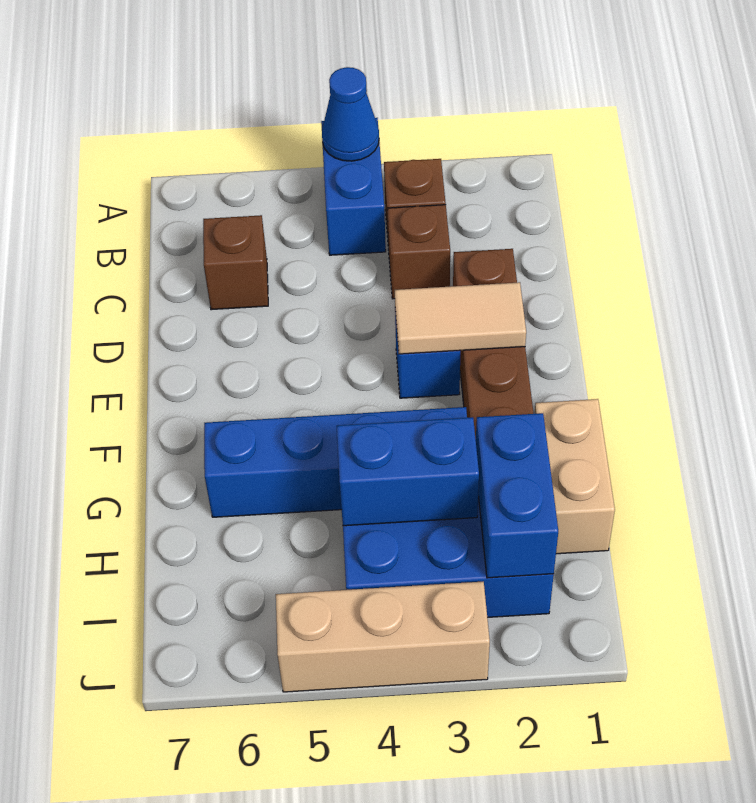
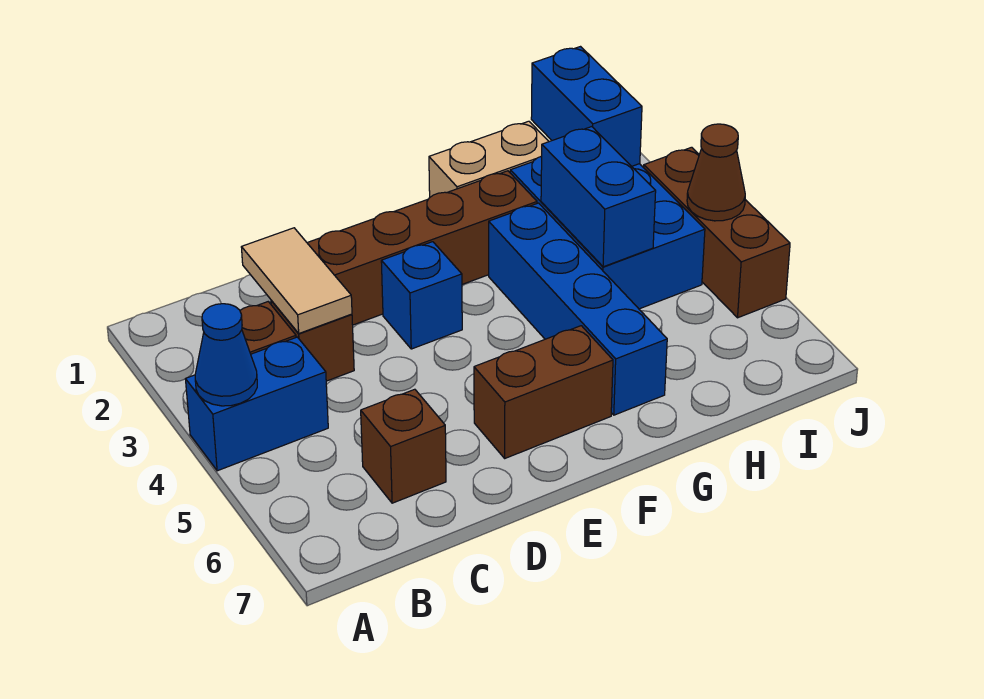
tan tile E2:E3 level 2 -> tan tile C2:C3 level 2
none -> brown brick E6:F6 level 1
blue brick H2:I2 level 2 -> blue brick I1:I2 level 2
tan brick J3:J5 level 1 -> brown brick J3:J5 level 1
none -> brown cone J4 level 2

